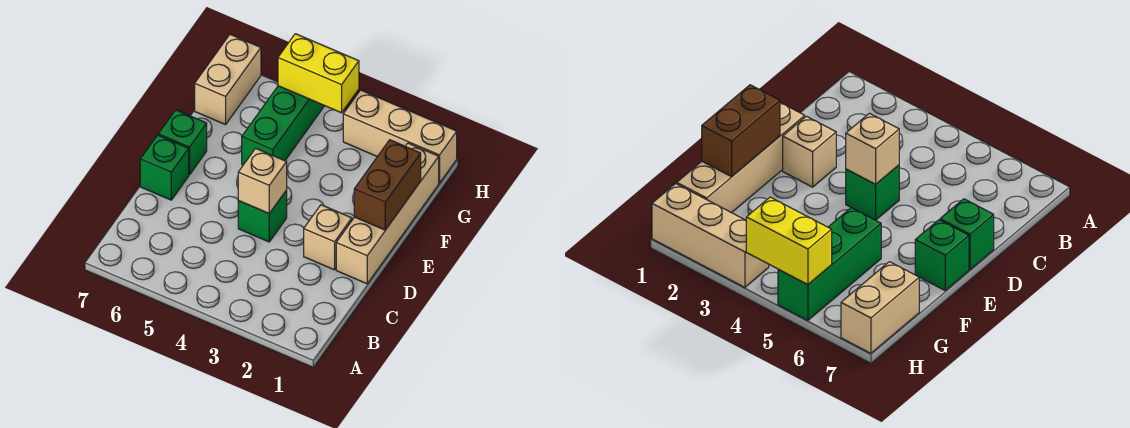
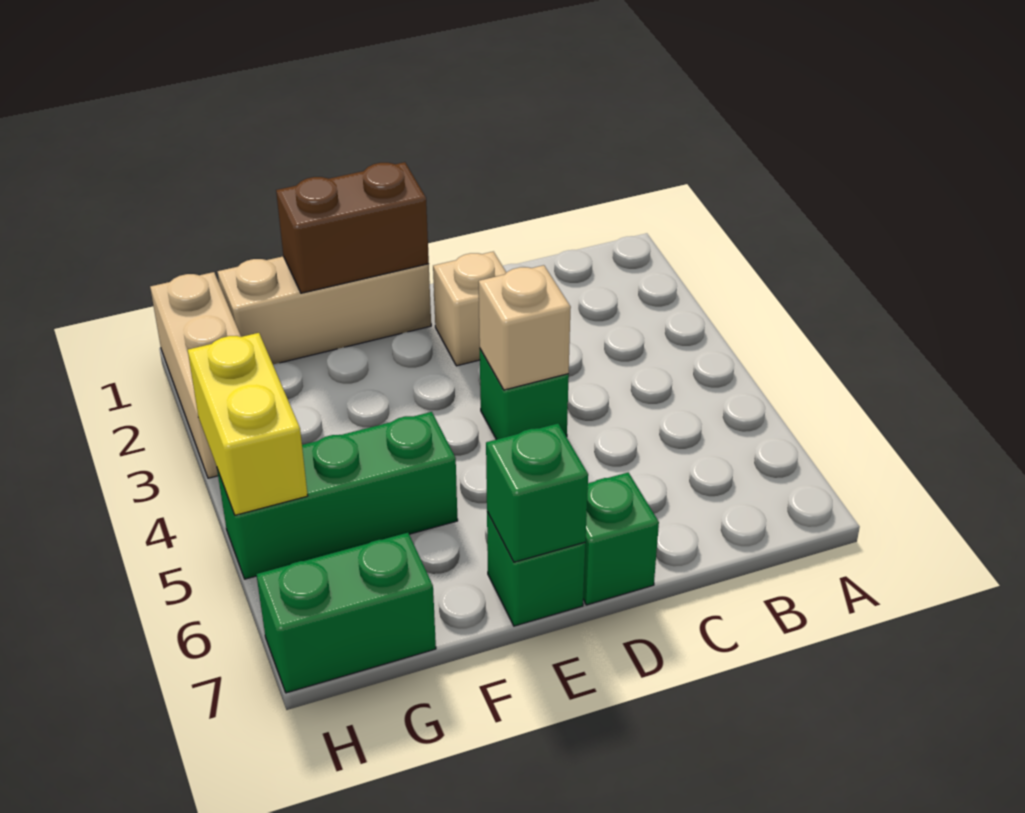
tan brick D1:G1 level 1 -> tan brick E1:G1 level 1
none -> green brick E7 level 2
tan brick G7:H7 level 1 -> green brick G7:H7 level 1

